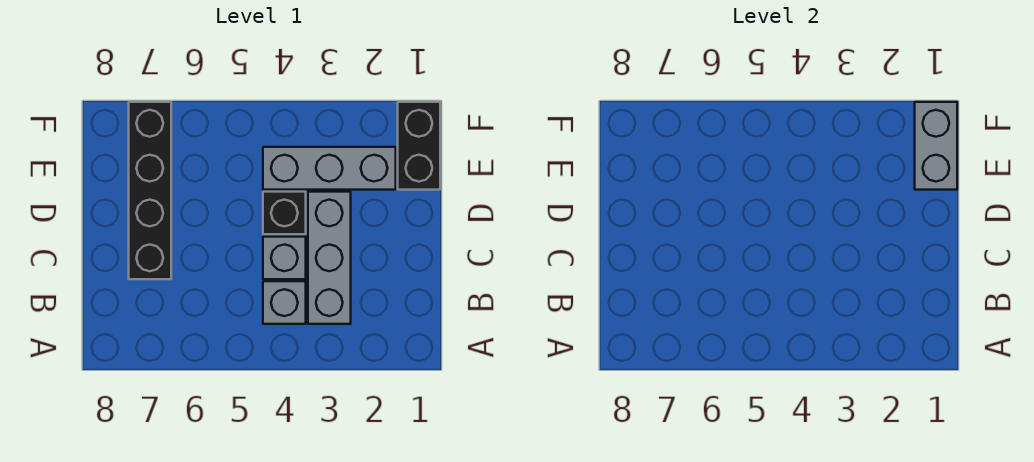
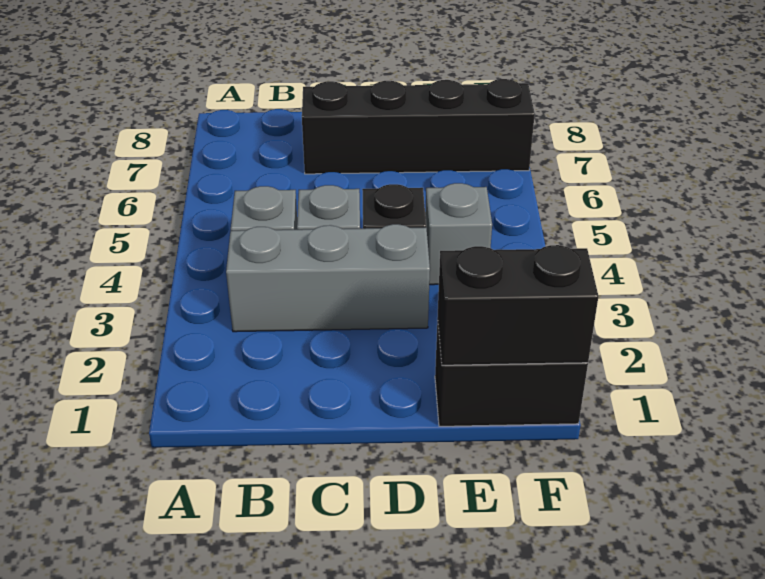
grey brick E1:F1 level 2 -> black brick E1:F1 level 2
grey brick E2:E4 level 1 -> grey brick E4 level 1

